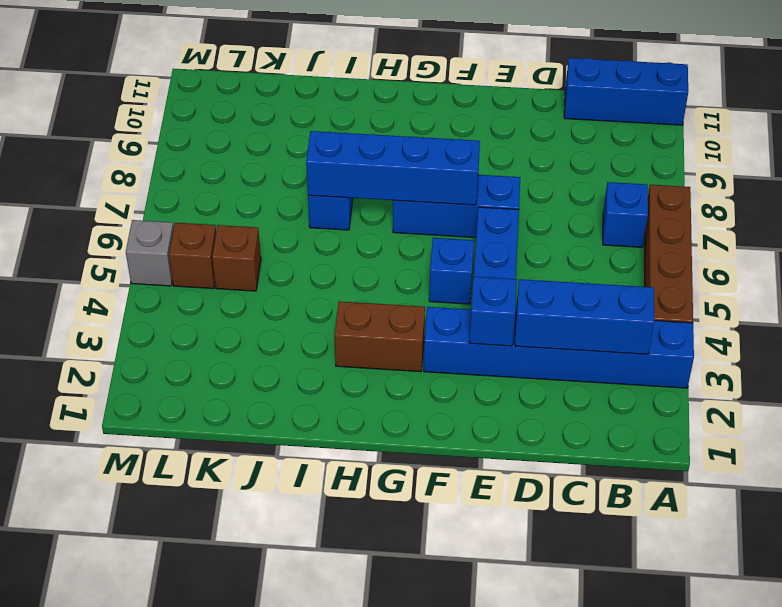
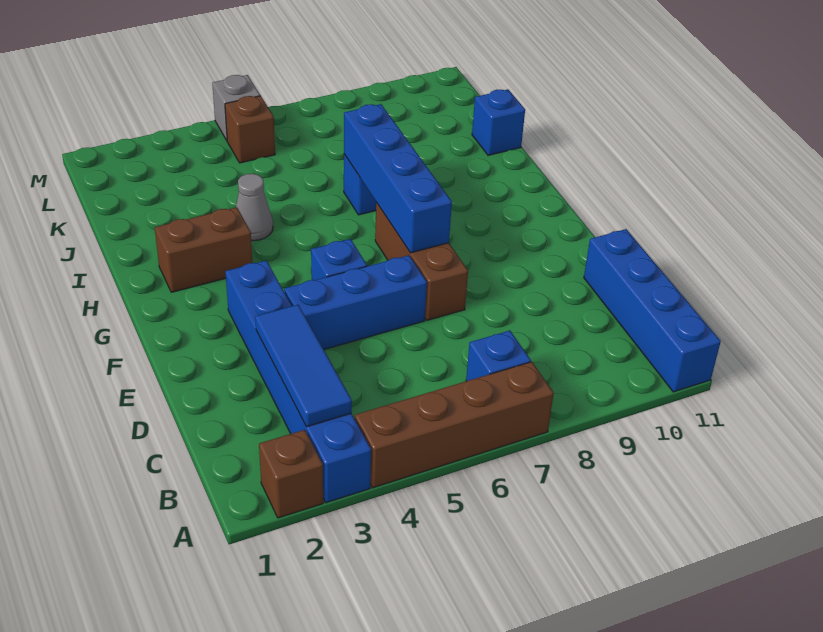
blue brick A11:C11 level 1 -> blue brick A11:D11 level 1
blue brick B3:D3 level 2 -> blue tile B3:D3 level 2
blue brick E3 level 2 -> blue brick J11 level 1
blue brick E7:G7 level 1 -> brown brick E7:G7 level 1
brown brick G3:H3 level 1 -> brown brick H2:H3 level 1
none -> grey cone I4 level 1
brown brick K5 level 1 -> brown brick A2 level 1

